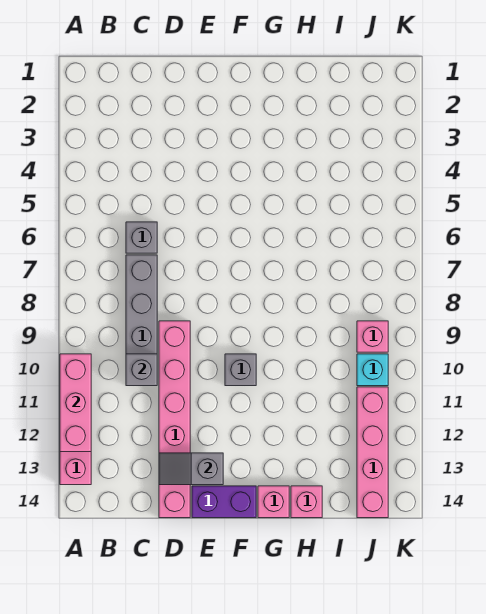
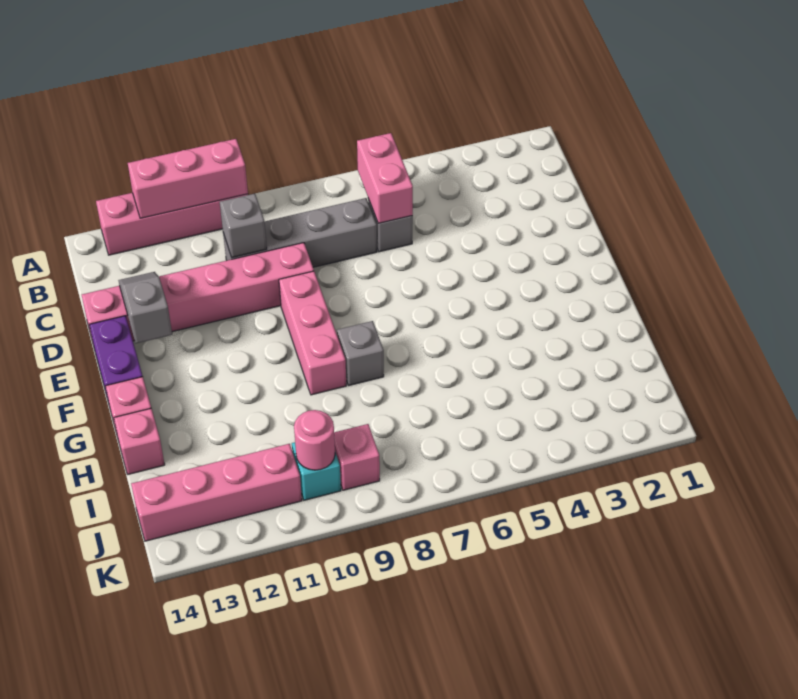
none -> pink brick B6:C6 level 2
none -> pink brick E9:G9 level 1
grey brick F10 level 1 -> grey brick G8 level 1
none -> pink round brick J10 level 2

